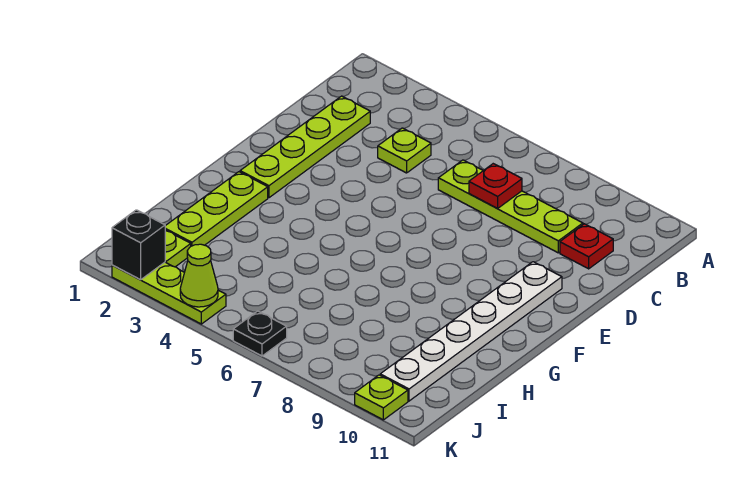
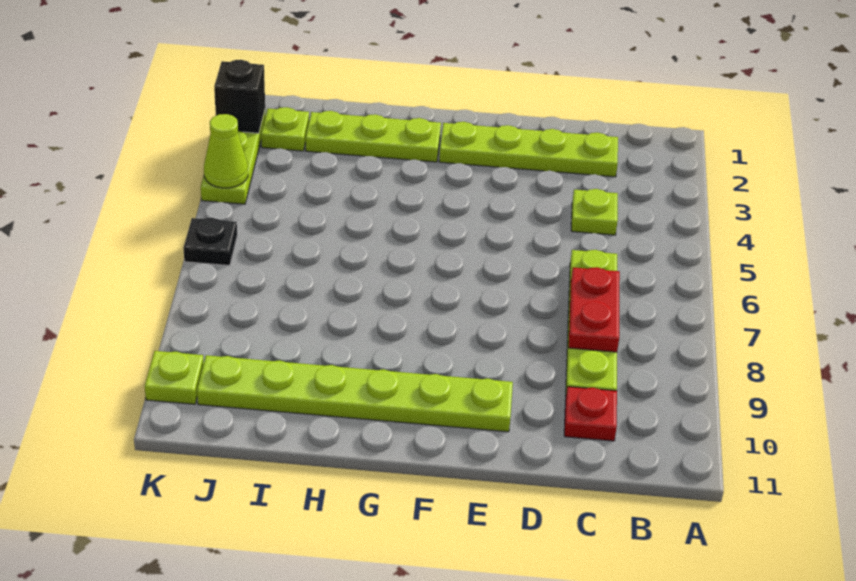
red plate C7 level 2 -> red plate C7:C8 level 2
white plate E10:J10 level 1 -> lime plate E10:J10 level 1

